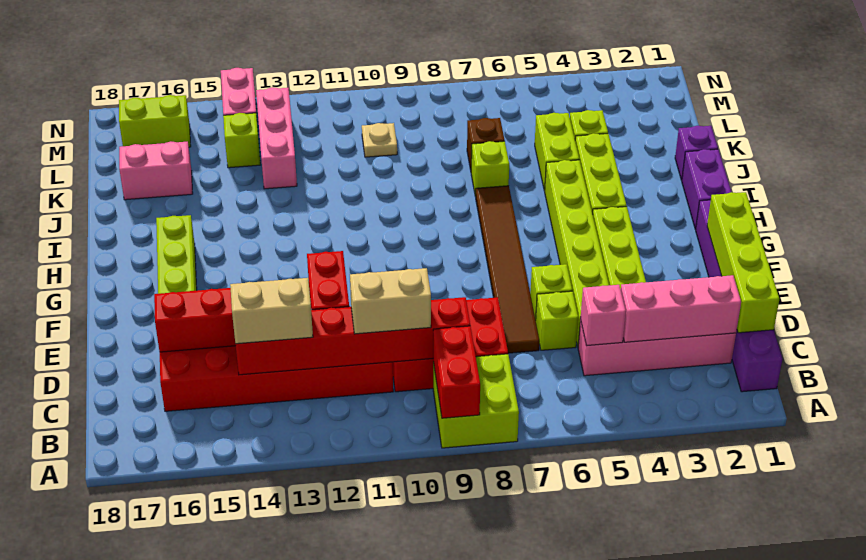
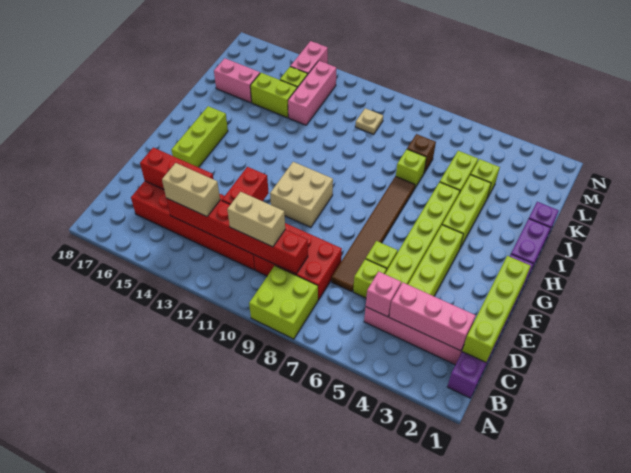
red brick A9:B9 level 2 -> none
none -> tan brick F10:G11 level 1
lime brick M16:M17 level 1 -> lime brick K14:K15 level 1

